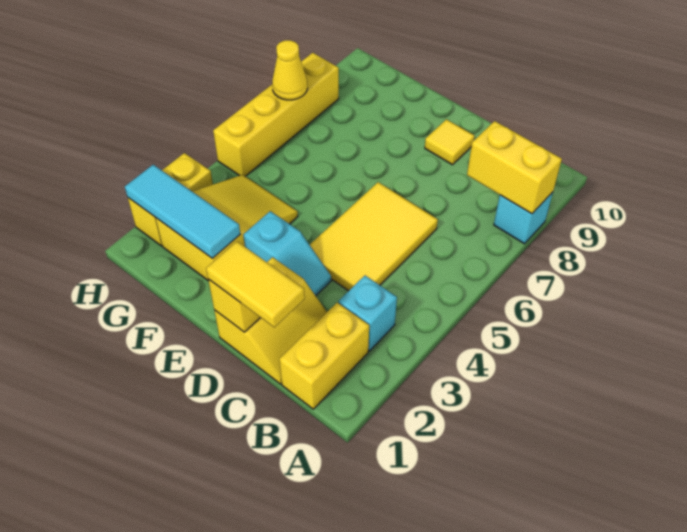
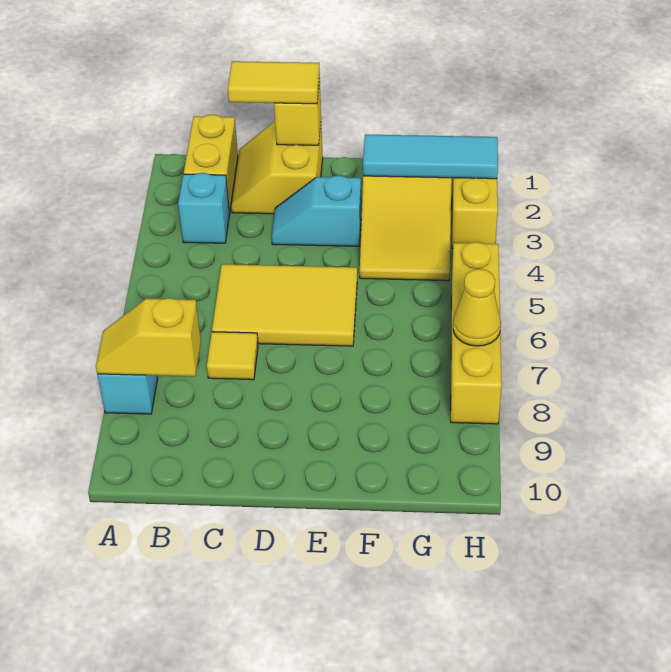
yellow brick A8:B8 level 2 -> yellow slope A8:B8 level 2 top B
yellow tile C4:D6 level 1 -> yellow tile C5:E6 level 1
yellow tile D9 level 1 -> yellow tile C7 level 1

